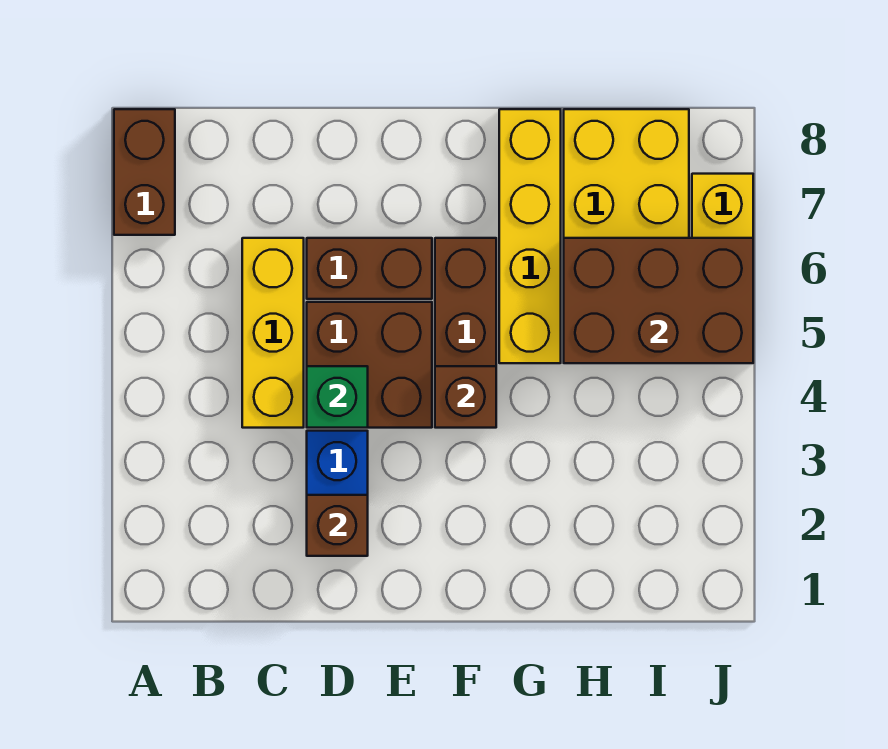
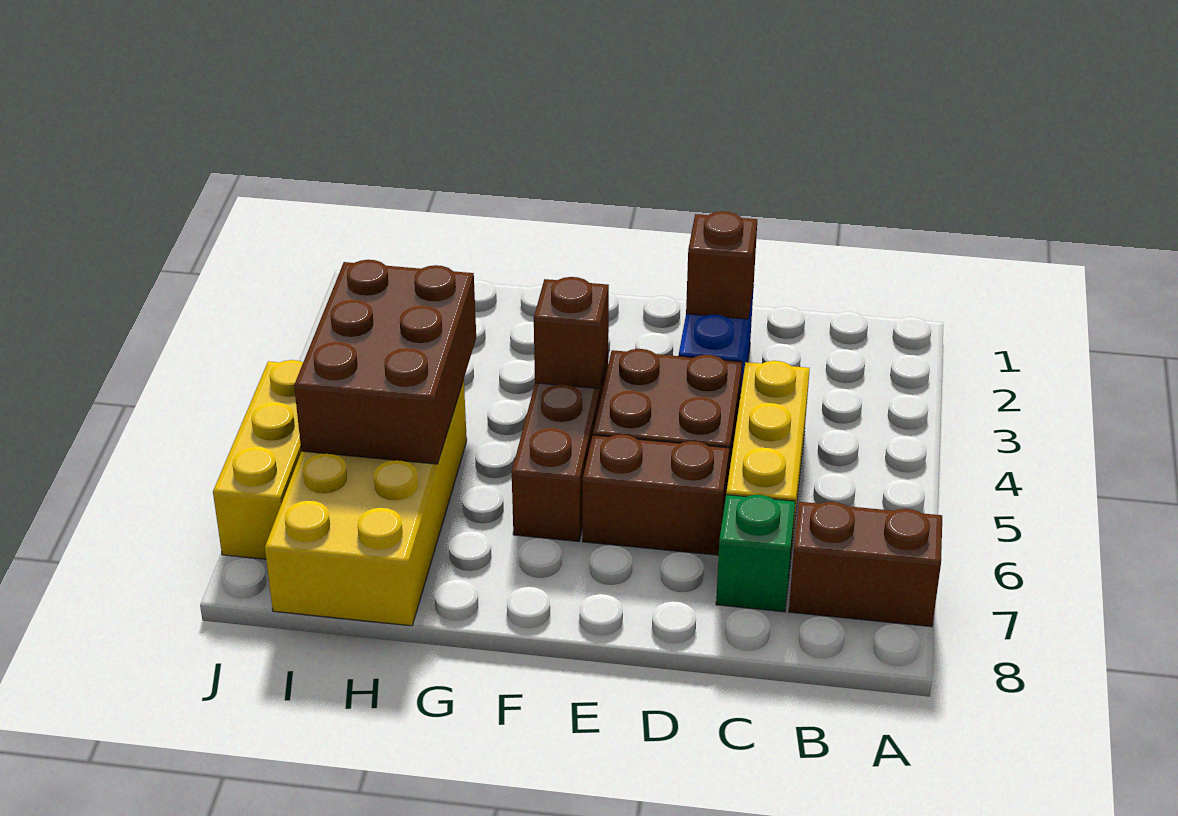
brown brick A7:A8 level 1 -> brown brick A7:B7 level 1
green brick D4 level 2 -> green brick C7 level 1
yellow brick G5:G8 level 1 -> none
brown brick H5:J6 level 2 -> brown brick H4:I6 level 2

